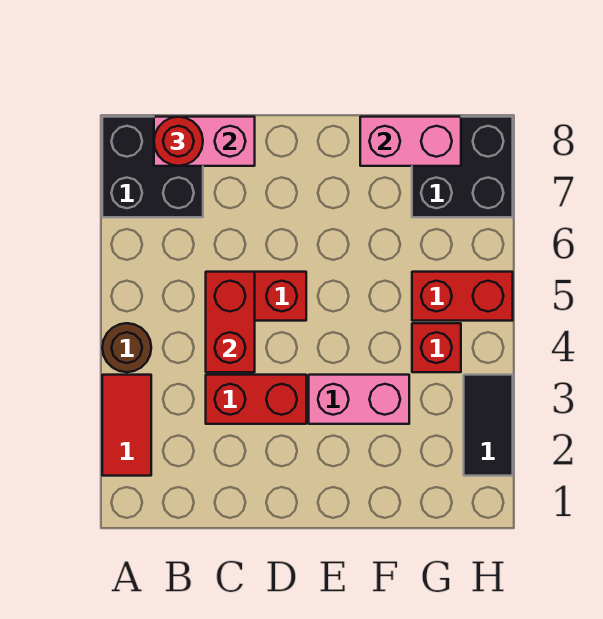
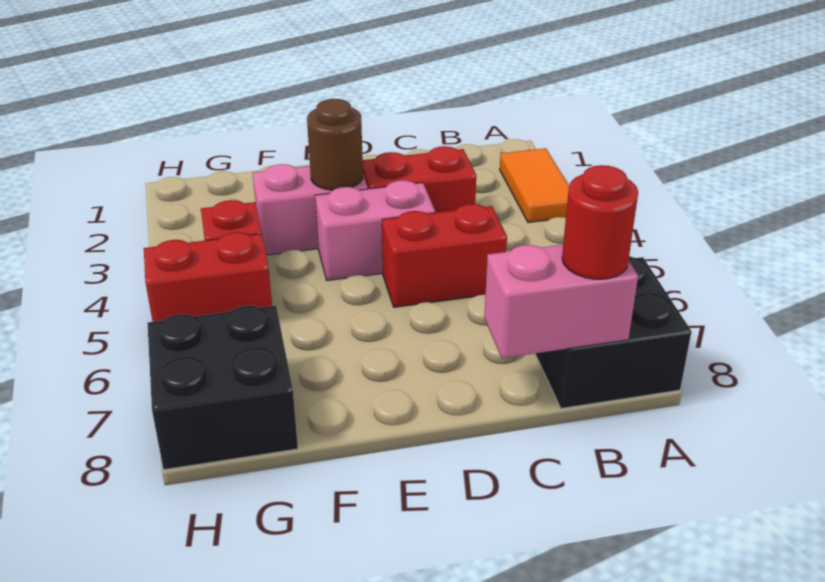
red tile A2:A3 level 1 -> orange tile A2:A3 level 1
brown round brick A4 level 1 -> brown round brick E3 level 2
red brick C4:C5 level 2 -> none
pink brick F8:G8 level 2 -> pink brick D4:E4 level 1
black tile H2:H3 level 1 -> none

